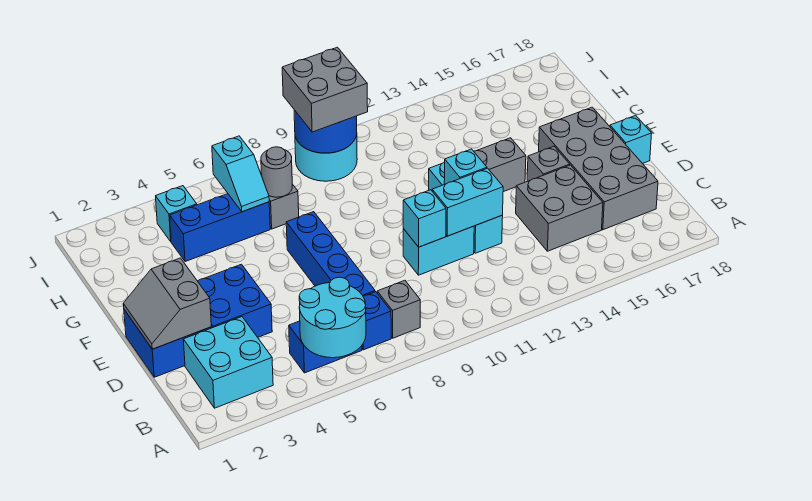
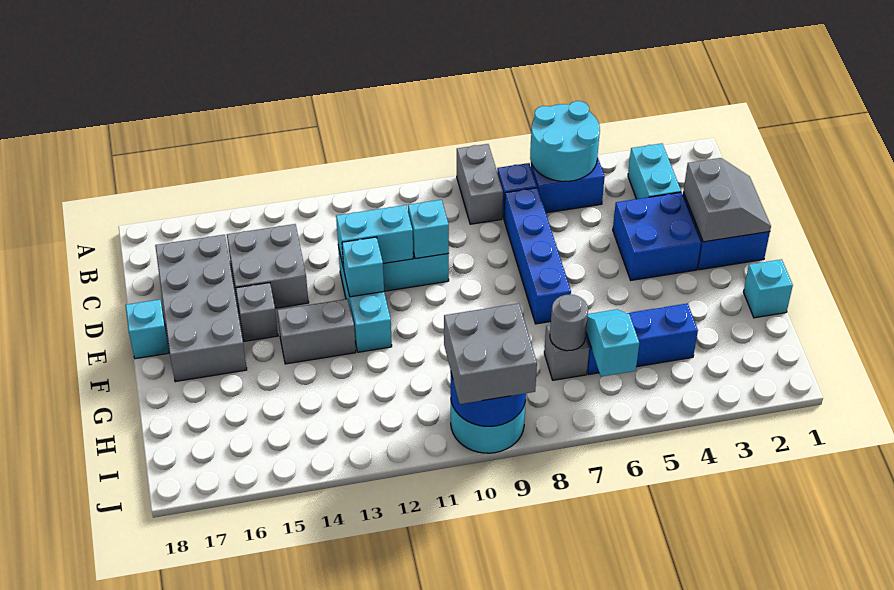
cyan brick B2:C3 level 1 -> cyan brick B3:C3 level 1
grey brick B8 level 1 -> grey brick A8:B8 level 1
cyan brick I4 level 1 -> cyan brick G1 level 1

